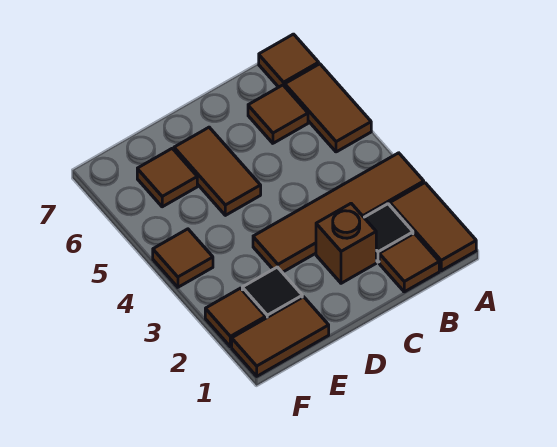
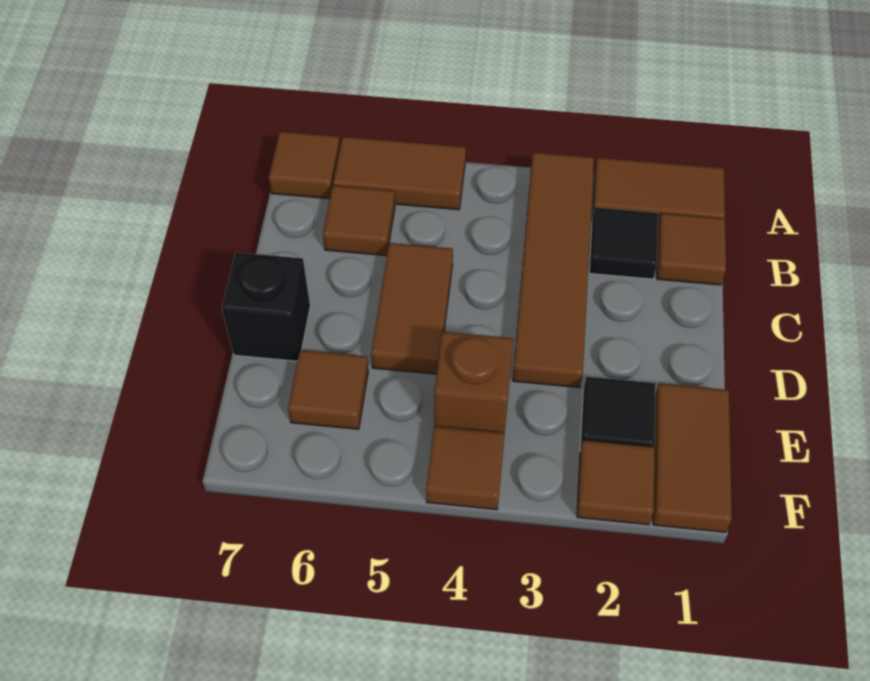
brown brick C2 level 1 -> brown brick E4 level 1
brown tile D5:D6 level 1 -> brown tile C5:D5 level 1
none -> black brick D7 level 1

